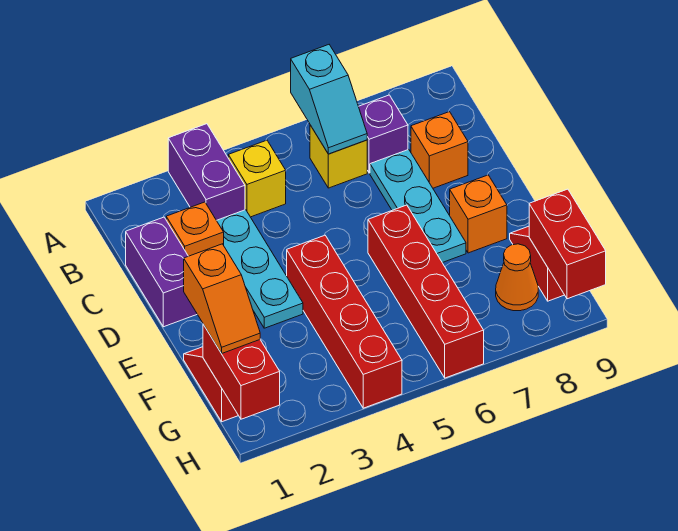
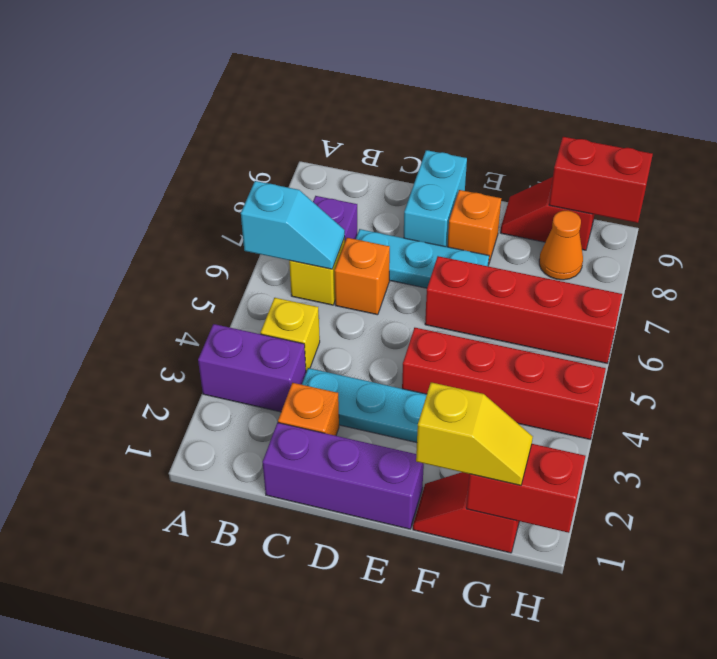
purple brick C1:D1 level 1 -> purple brick C1:E1 level 1
orange brick C8 level 1 -> orange brick C6 level 1
none -> cyan brick D8:D9 level 1
orange slope F1:G1 level 3 top F -> yellow slope F1:G1 level 3 top F

